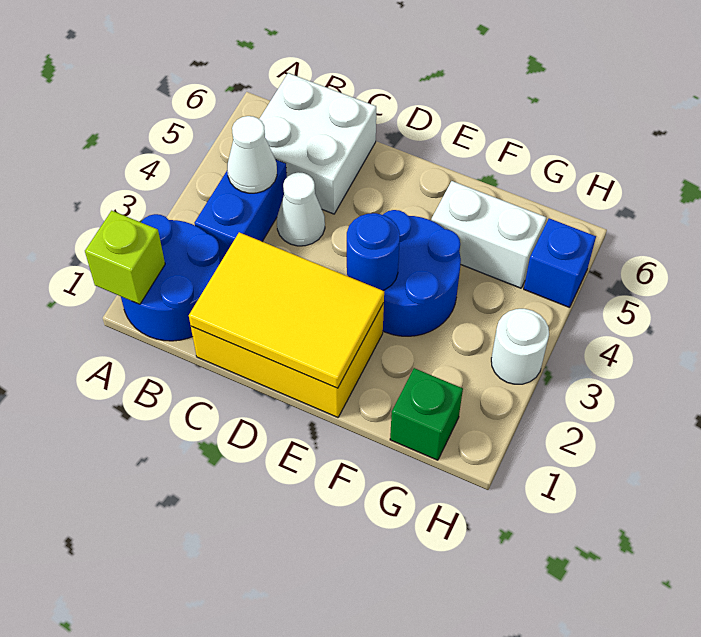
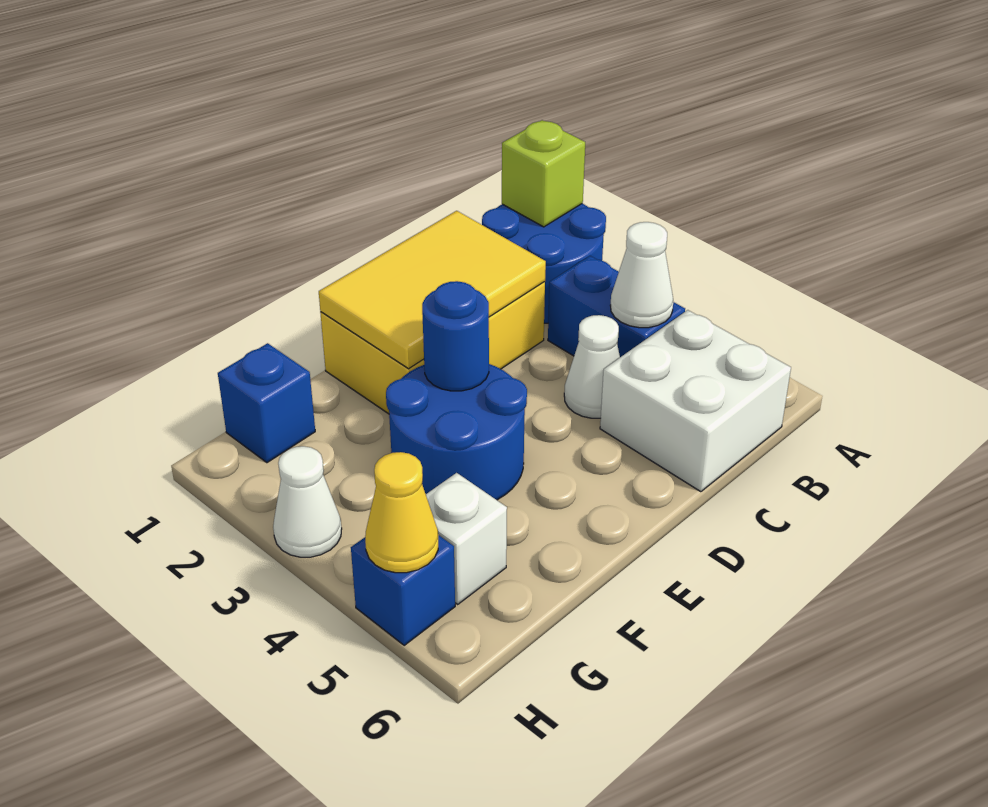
white brick F5:G5 level 1 -> white brick G5 level 1
green brick G1 level 1 -> blue brick G1 level 1
white round brick H3 level 1 -> white cone H3 level 1
none -> yellow cone H5 level 2

